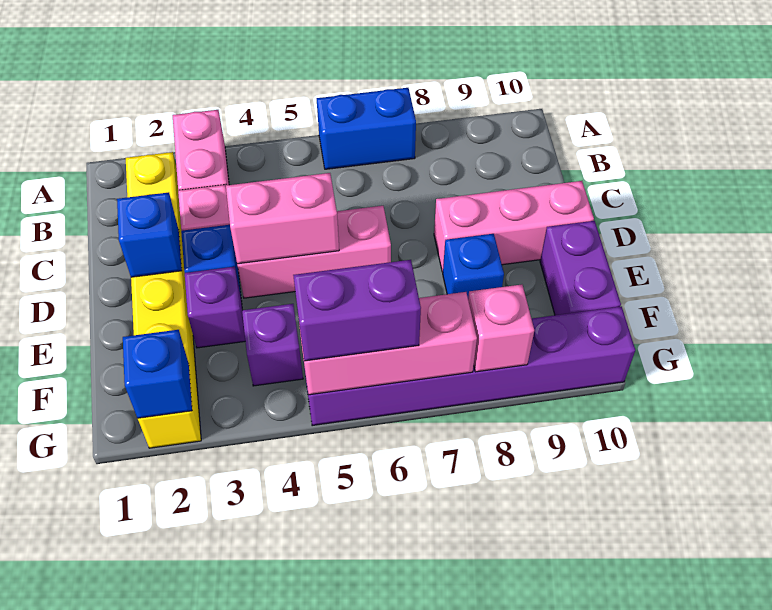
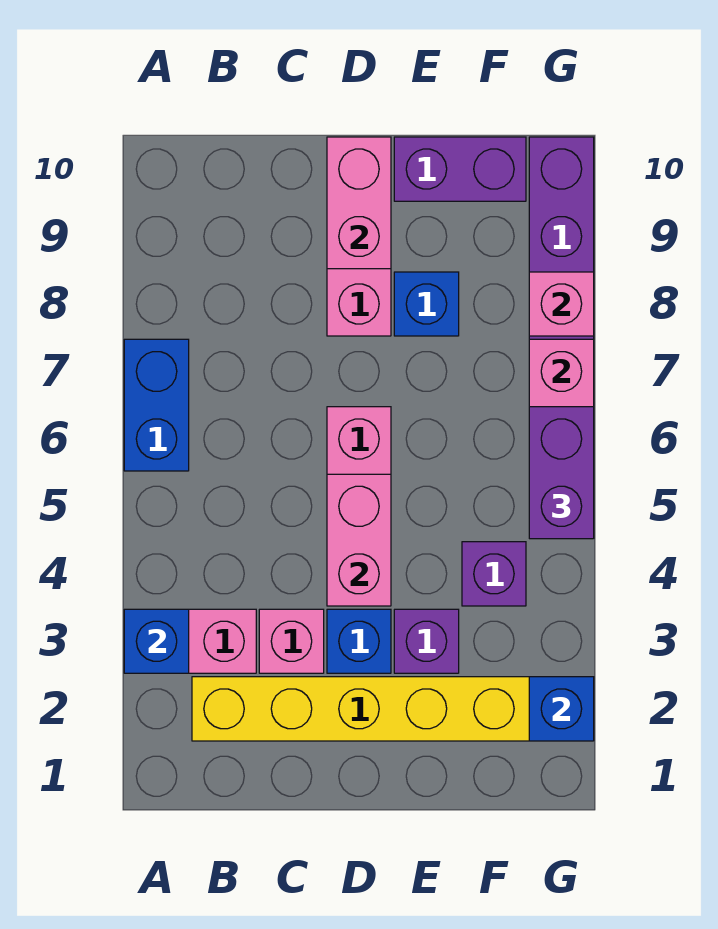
blue brick D2 level 2 -> blue brick A3 level 2
none -> pink brick D9:D10 level 2

